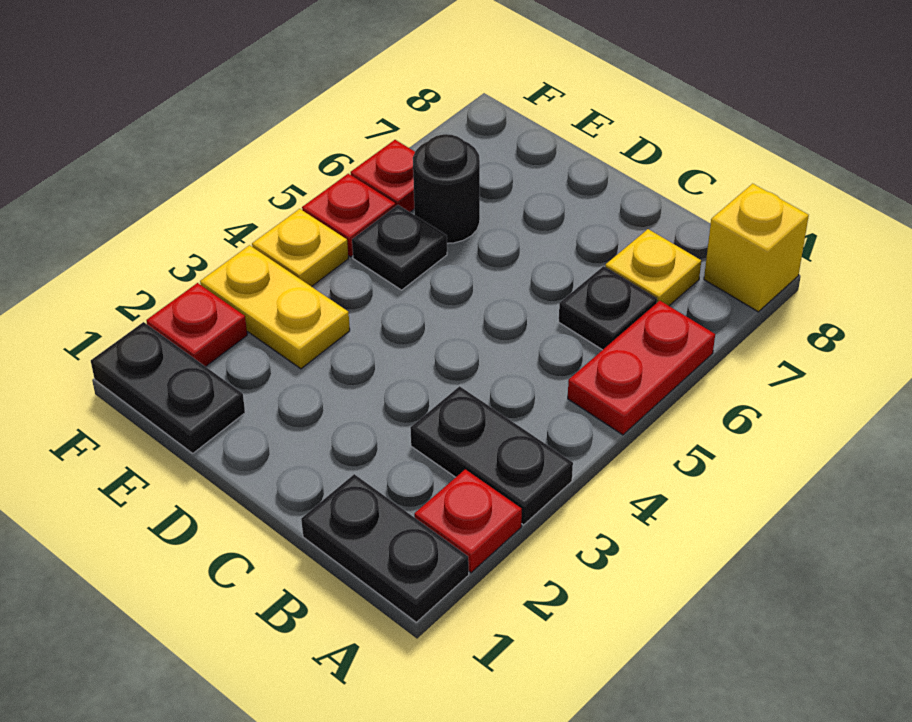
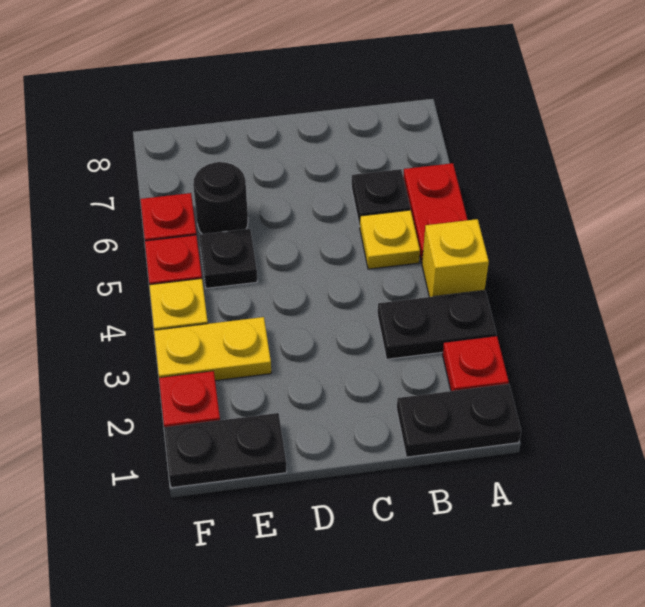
yellow brick A8 level 1 -> yellow brick A4 level 1
yellow plate B7 level 1 -> yellow plate B5 level 1

